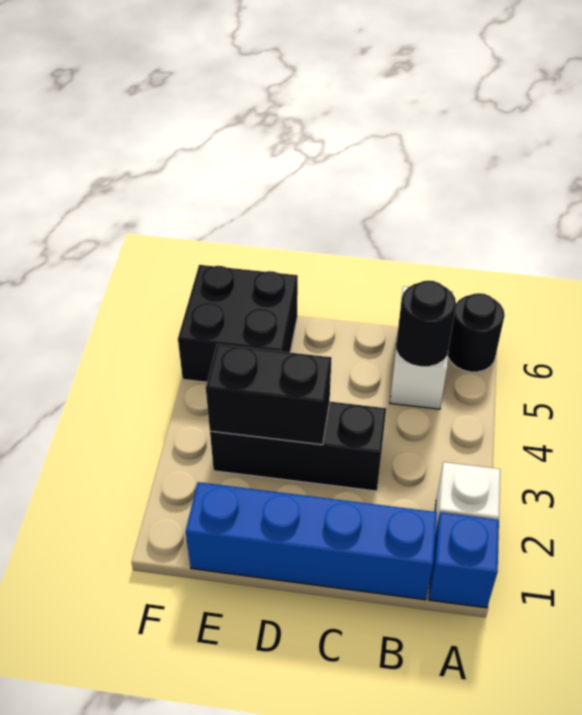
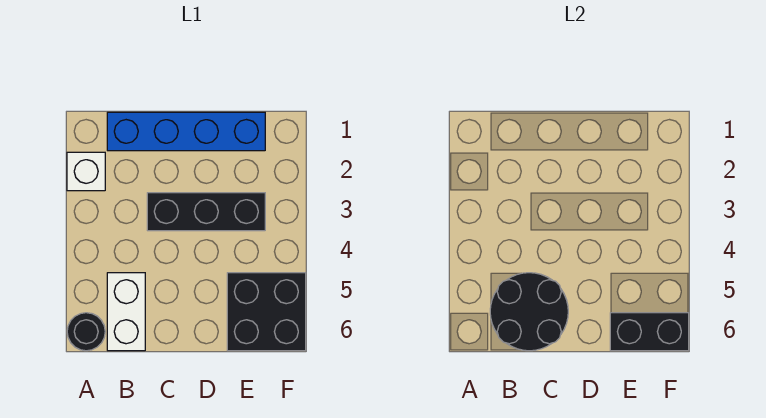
blue brick A1 level 1 -> none
black round brick B5 level 2 -> black round brick B5:C6 level 2
black brick D3:E3 level 2 -> black brick E6:F6 level 2

